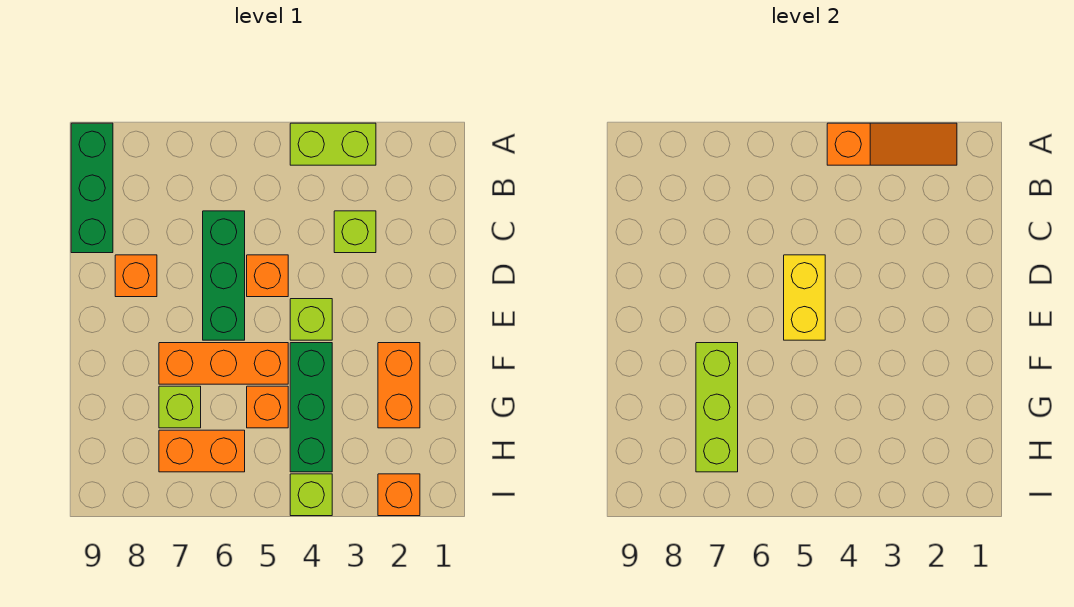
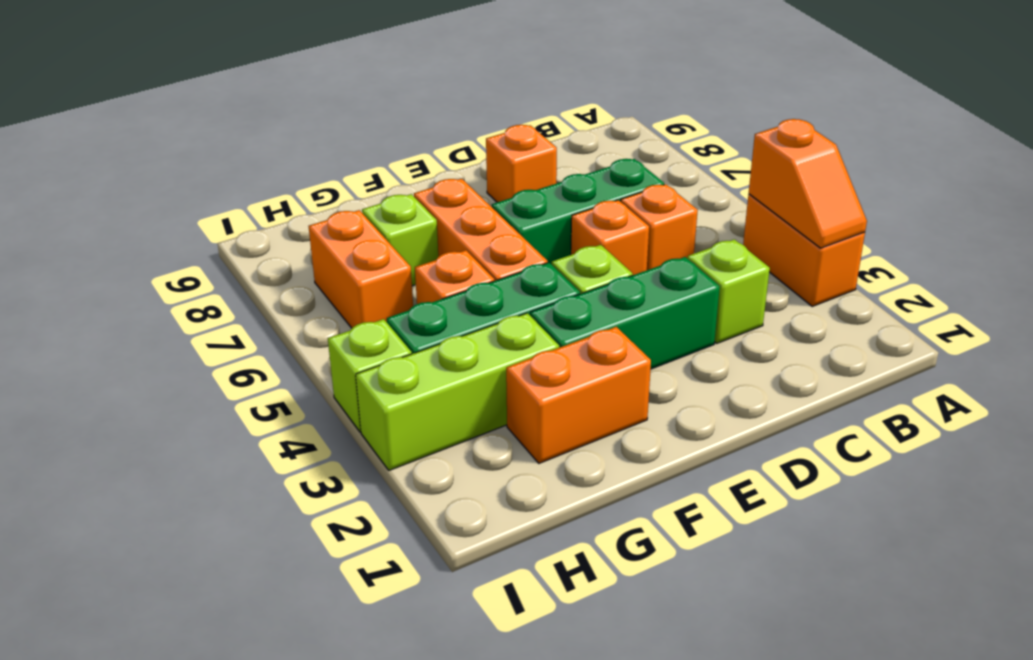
orange slope A2:A4 level 2 top 4 -> orange slope A3:A4 level 2 top 4
lime brick A3:A4 level 1 -> orange brick A3:A4 level 1
green brick A9:C9 level 1 -> green brick D3:F3 level 1
yellow brick D5:E5 level 2 -> none
lime brick F7:H7 level 2 -> lime brick G3:I3 level 1
orange brick I2 level 1 -> orange brick C5 level 1

